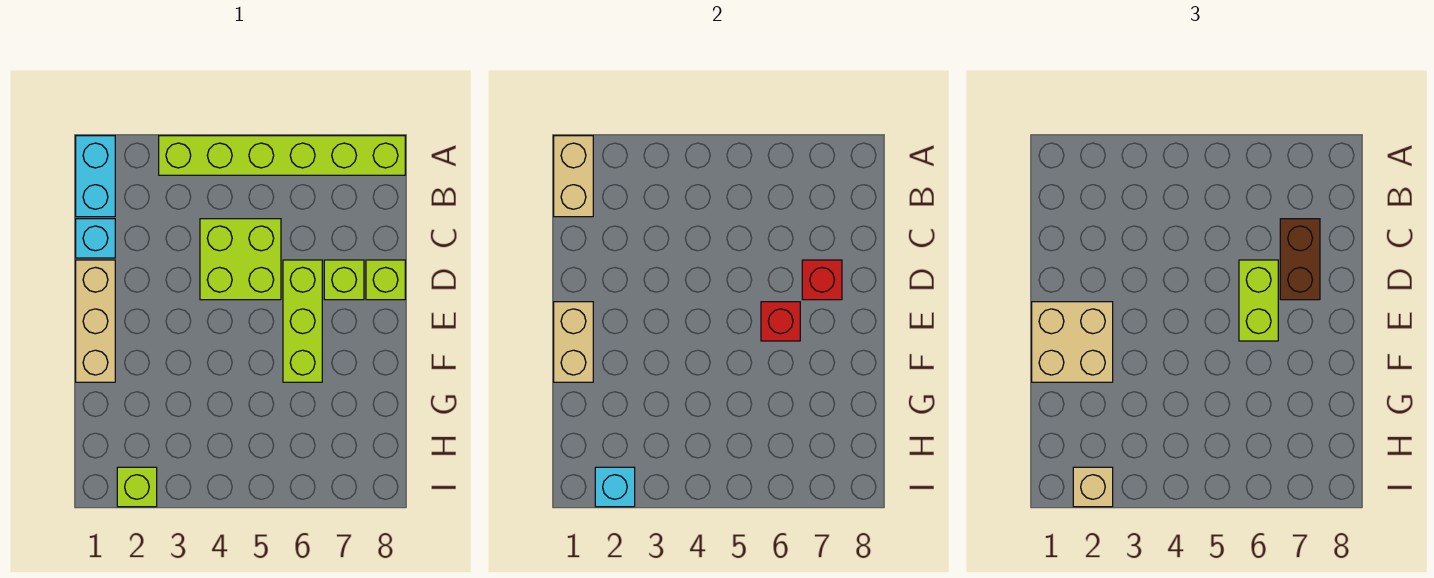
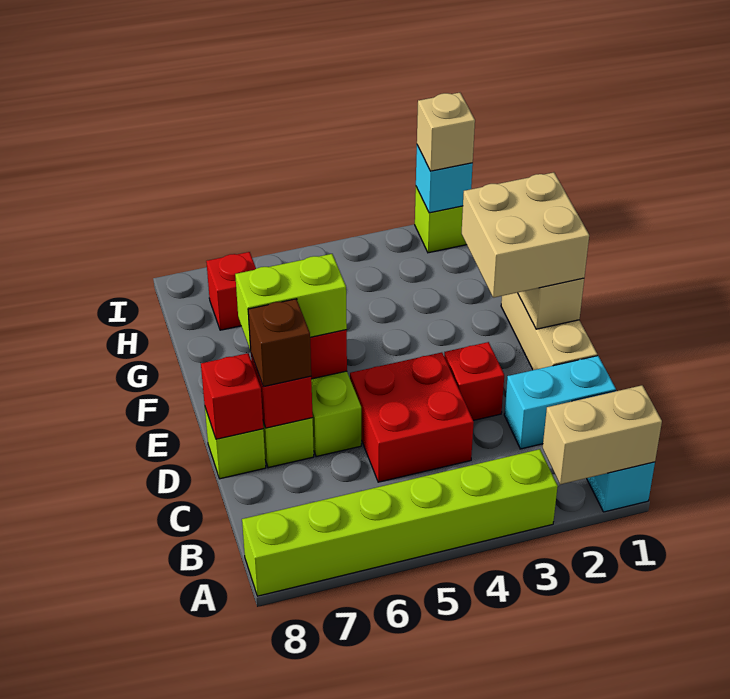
tan brick A1:B1 level 2 -> tan brick A1:A2 level 2
cyan brick C1 level 1 -> cyan brick C1:C2 level 1
lime brick C4:D5 level 1 -> red brick C4:D5 level 1
brown brick C7:D7 level 3 -> brown brick D7 level 3
none -> red brick D3 level 1
lime brick D6:E6 level 3 -> lime brick E6:E7 level 3
none -> red brick D8 level 2
none -> red brick H7 level 1

